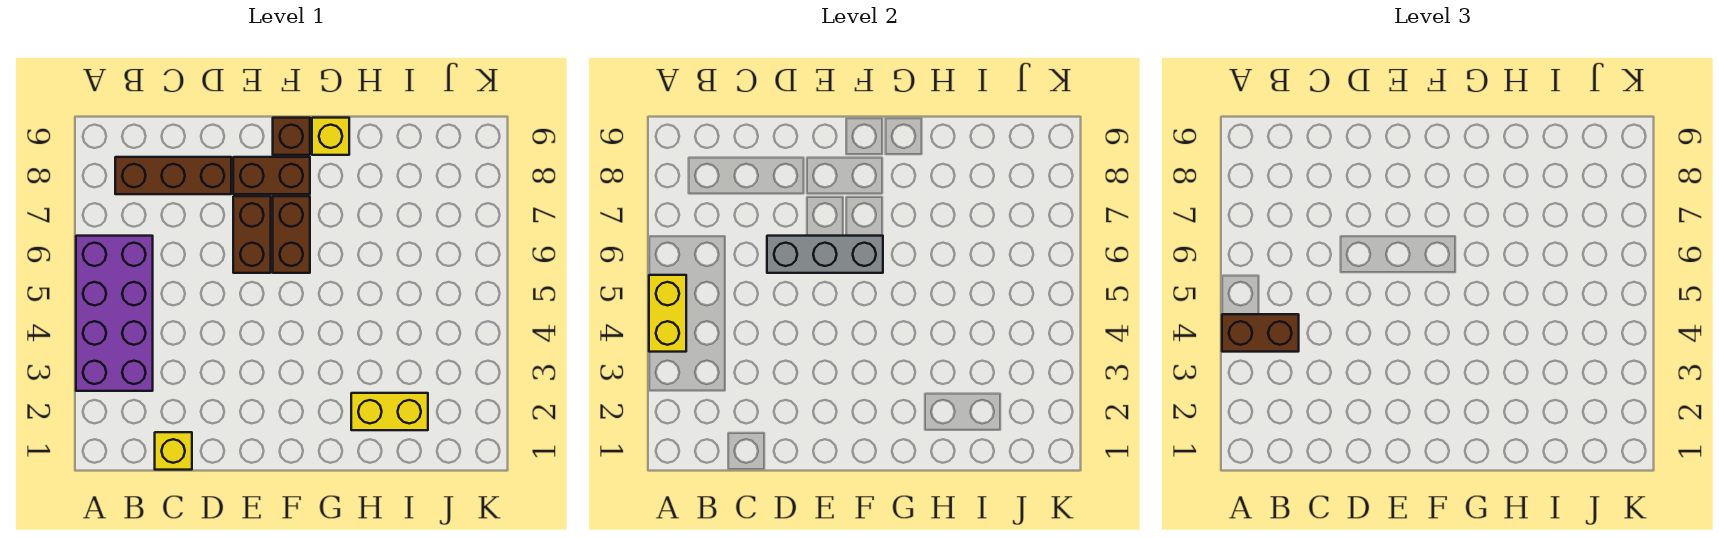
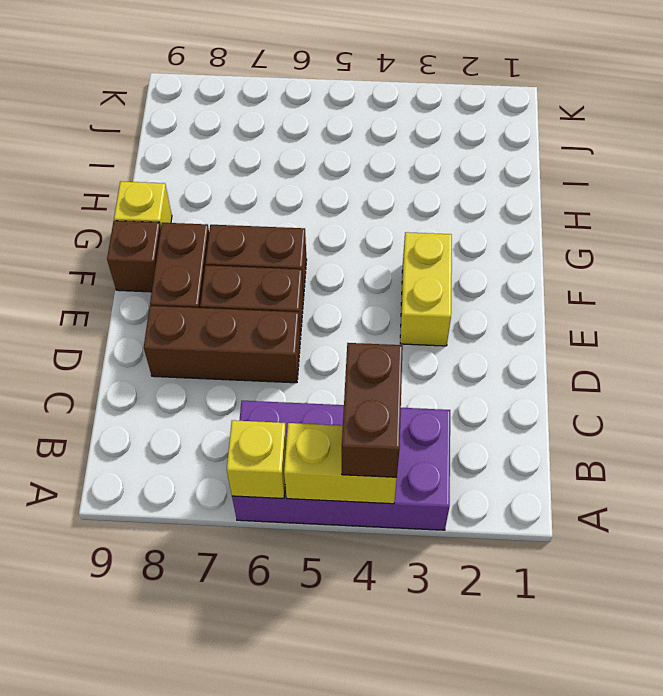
brown brick B8:D8 level 1 -> brown brick D6:D8 level 1
yellow brick C1 level 1 -> yellow brick A6 level 2
grey brick D6:F6 level 2 -> none
yellow brick H2:I2 level 1 -> yellow brick E3:F3 level 1

